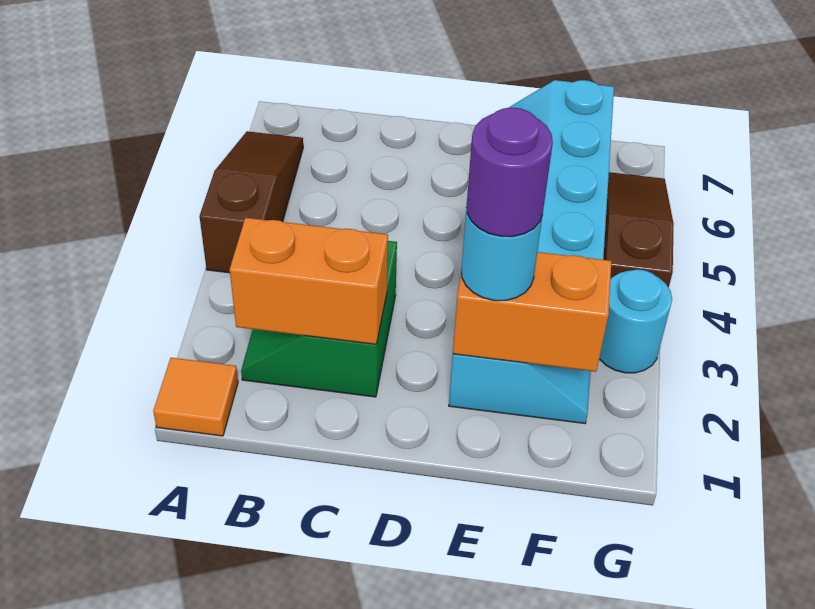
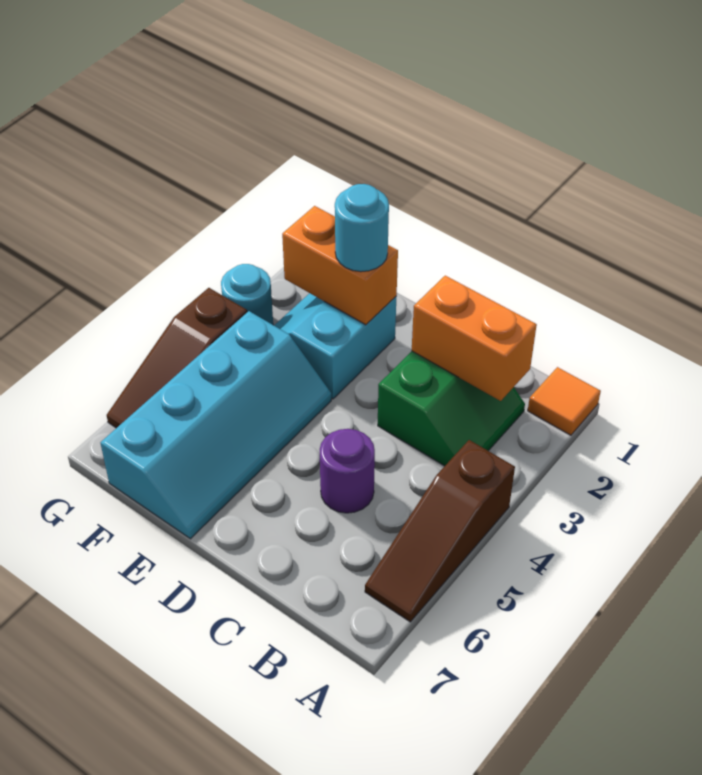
purple round brick E2 level 4 -> purple round brick C5 level 1

